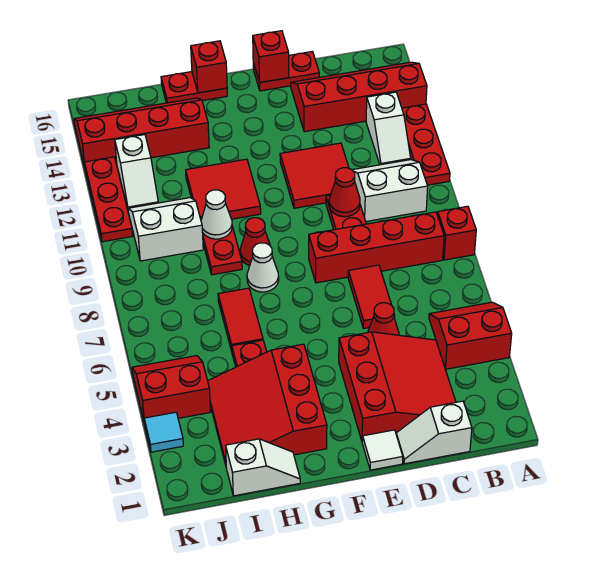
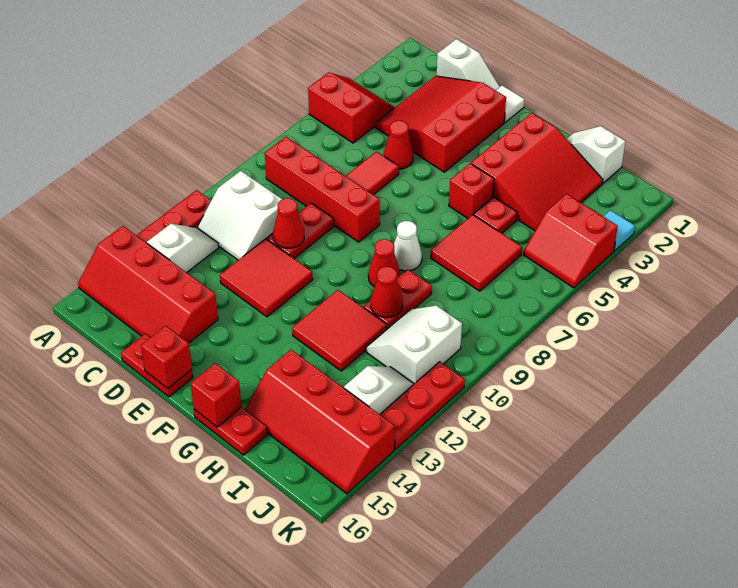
red slope A4:B5 level 1 top 4 -> red slope A4:B5 level 1 top 5
red brick A8 level 1 -> red brick G5 level 1
red tile H6:H7 level 1 -> red tile H6:I7 level 1
white cone H10 level 2 -> red cone H10 level 2
white slope I10:J11 level 1 top 10 -> white slope I10:J11 level 1 top J

